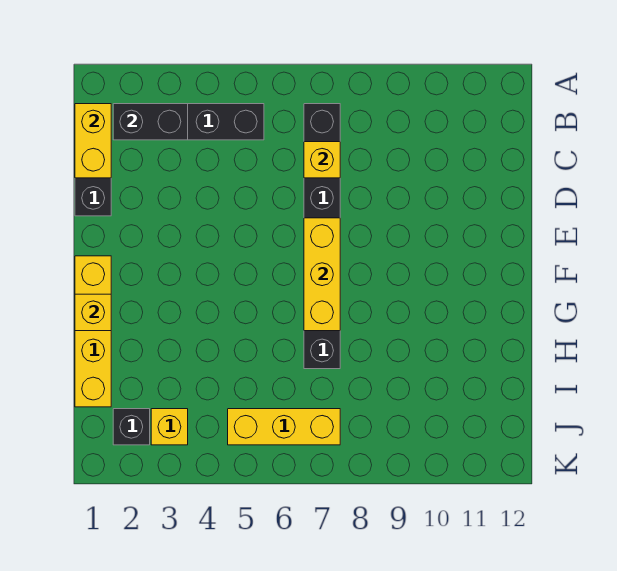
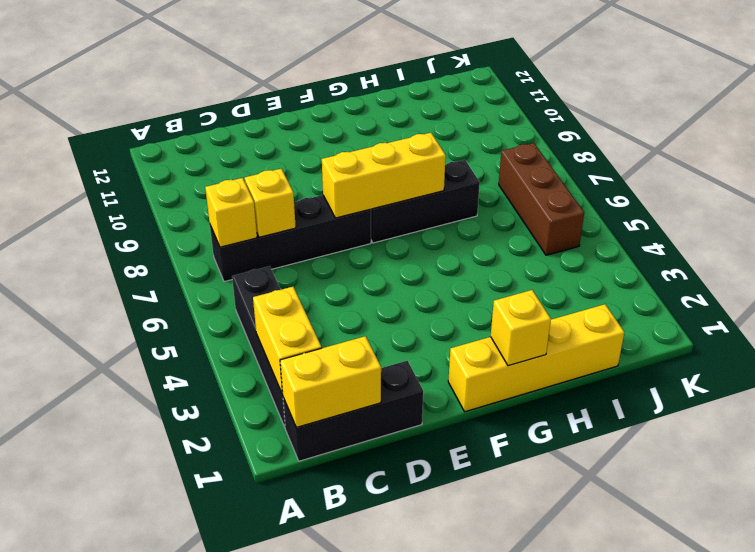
black brick B2:B3 level 2 -> yellow brick B2:B3 level 2
black brick J2 level 1 -> none
yellow brick J3 level 1 -> yellow brick B7 level 2
yellow brick J5:J7 level 1 -> brown brick J5:J7 level 1

